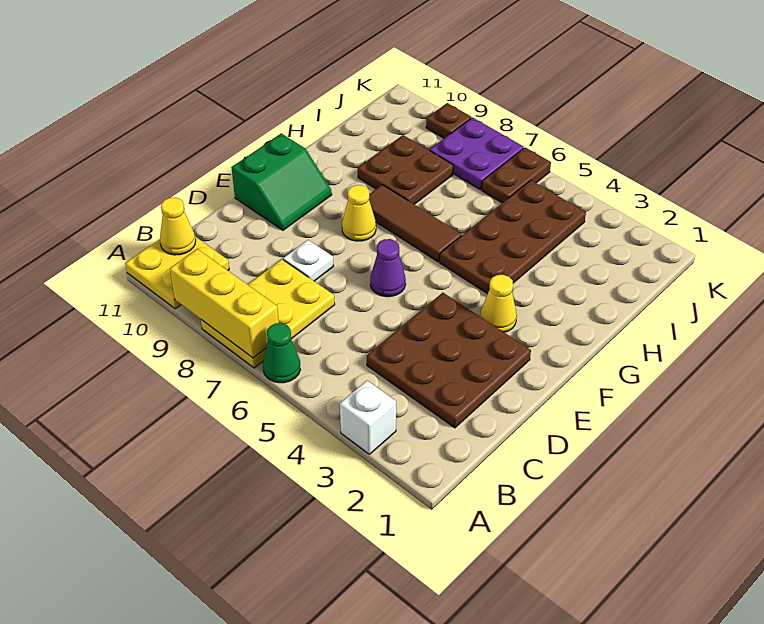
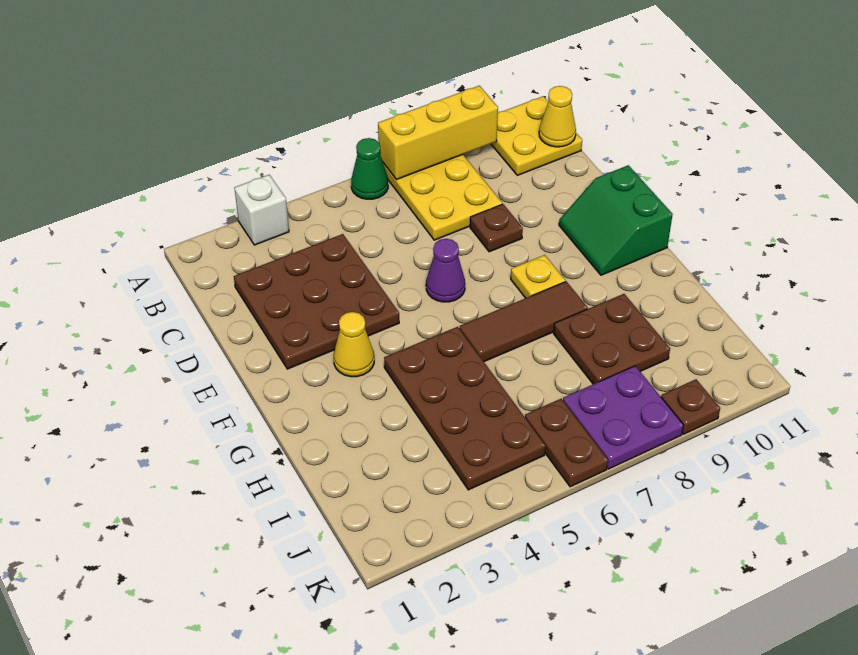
white plate D8 level 1 -> brown plate D8 level 1
yellow cone F8 level 1 -> yellow plate F8 level 1

